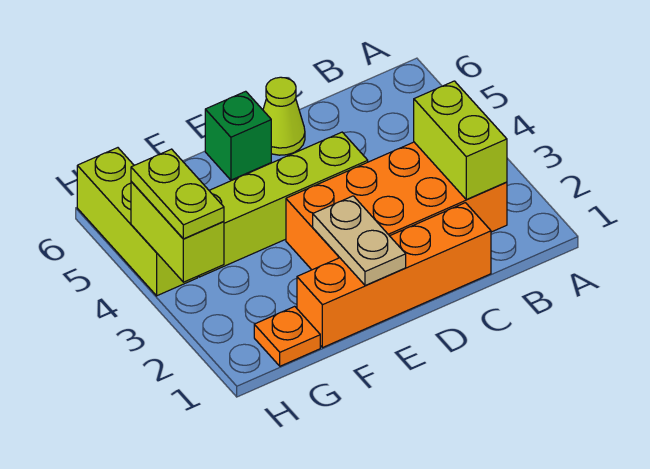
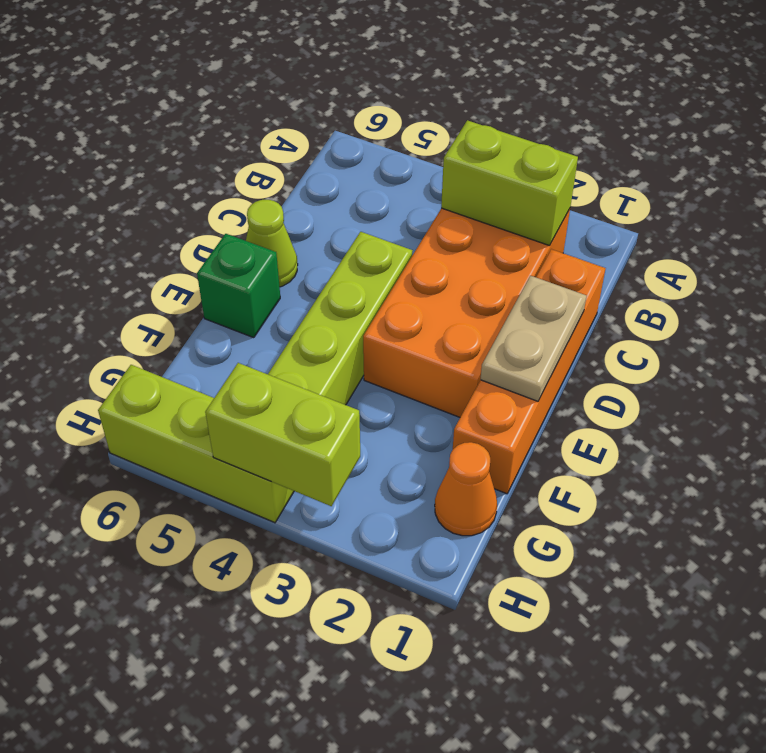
tan plate E1:E2 level 2 -> tan plate D1:E1 level 2
orange plate G1 level 1 -> orange cone G1 level 1
lime plate H3:H4 level 3 -> none

